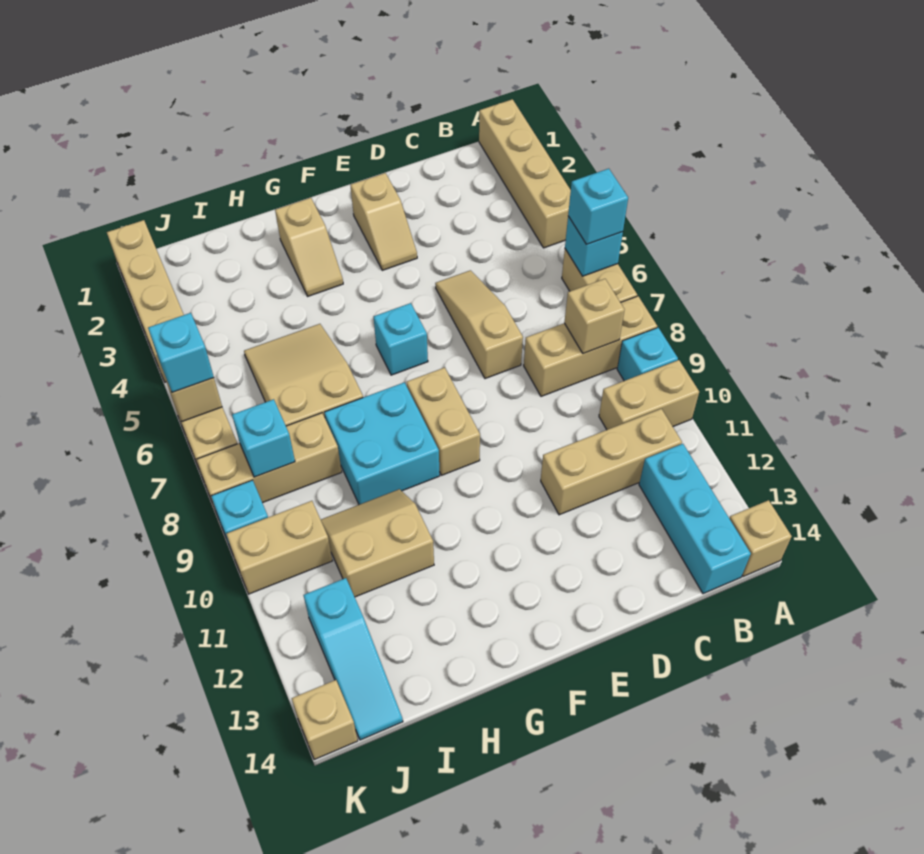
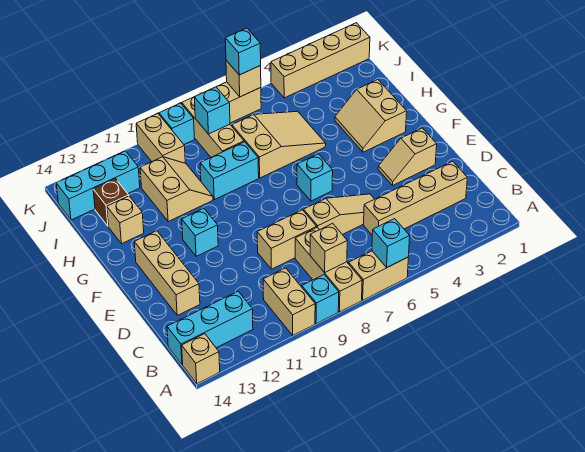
tan brick A1:A4 level 1 -> tan brick C2:C5 level 1
cyan brick A6 level 3 -> cyan brick F11 level 1
tan brick B11:D11 level 1 -> tan brick D13:F13 level 1
tan brick F8:F9 level 1 -> tan brick D8:D9 level 1
tan slope G2:G3 level 1 top 2 -> tan slope G2:H3 level 1 top 2
cyan brick G8:H9 level 1 -> cyan brick H8:H9 level 1
none -> brown brick I13 level 1
cyan slope J12:J14 level 1 top 12 -> cyan brick J12:J14 level 1
tan brick K14 level 1 -> tan brick H13 level 1

